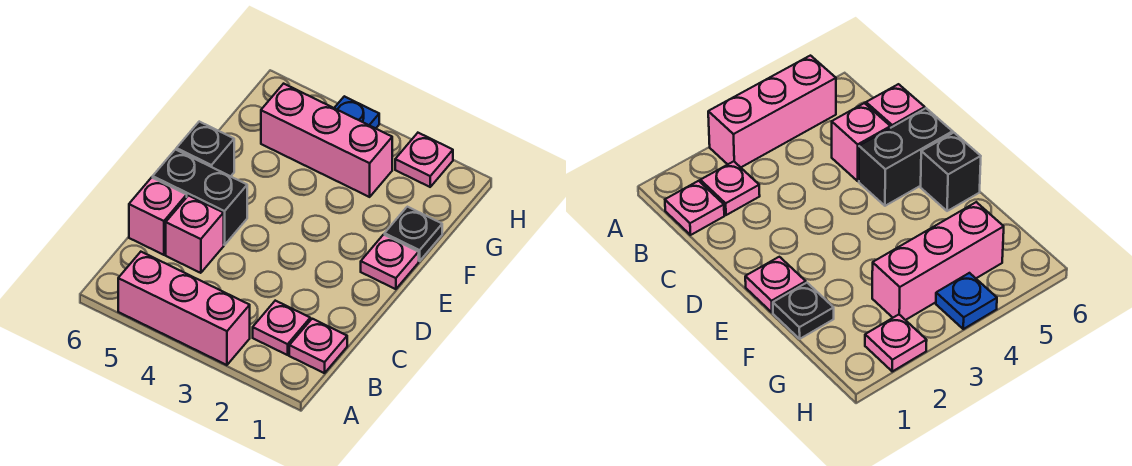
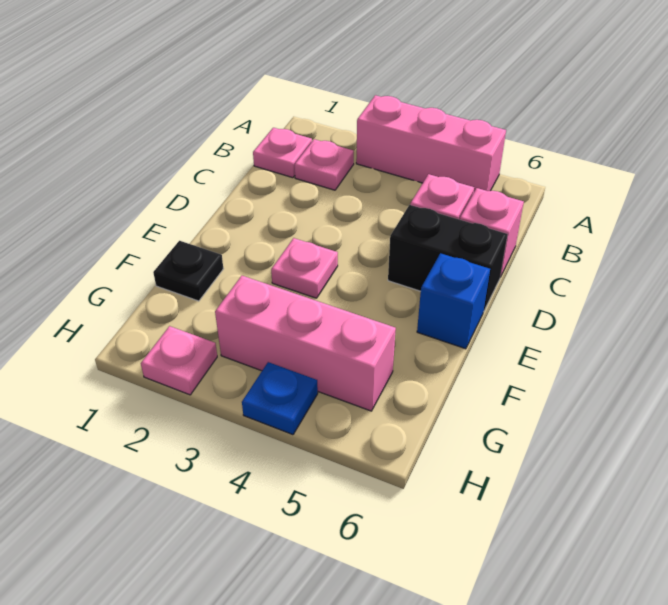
pink plate E1 level 1 -> pink plate E3 level 1
black brick E6 level 1 -> blue brick E6 level 1

